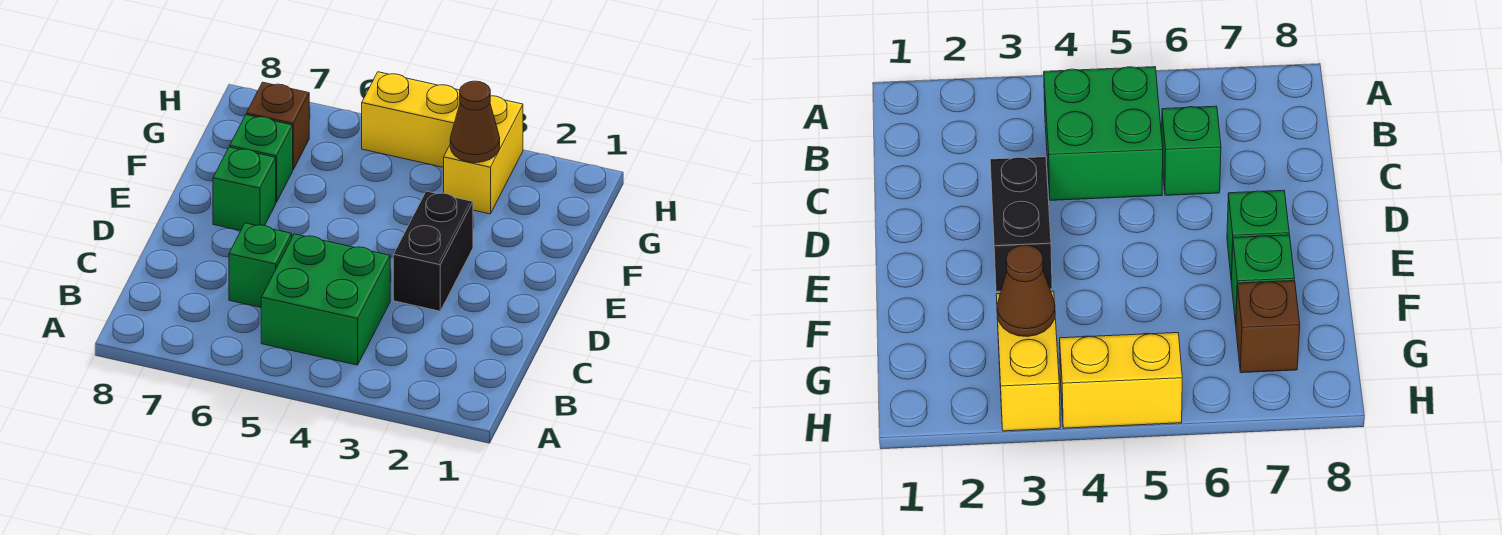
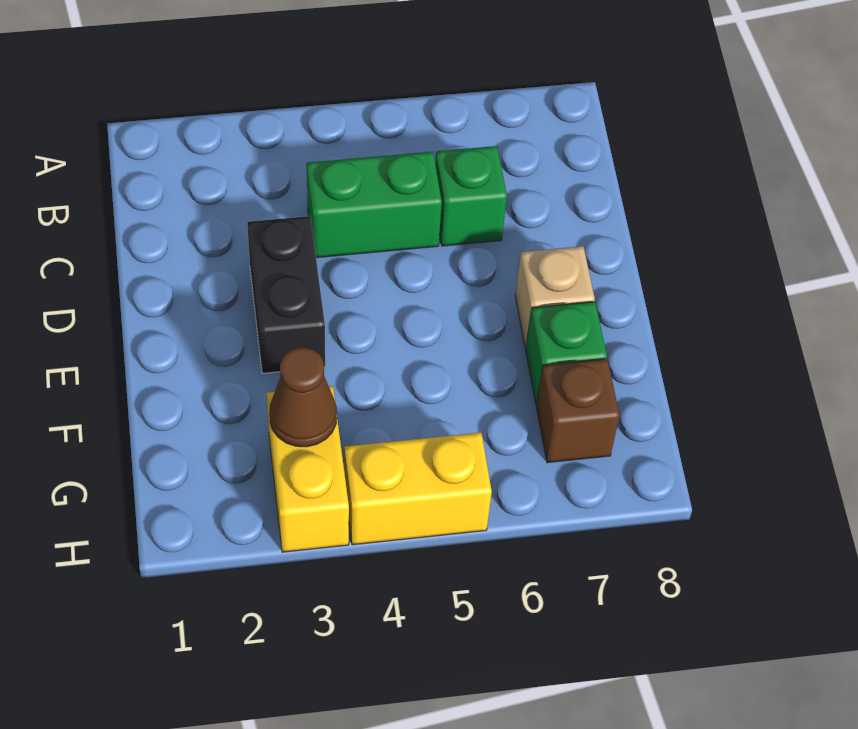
green brick B4:C5 level 1 -> green brick C4:C5 level 1
green brick E7 level 1 -> tan brick E7 level 1

